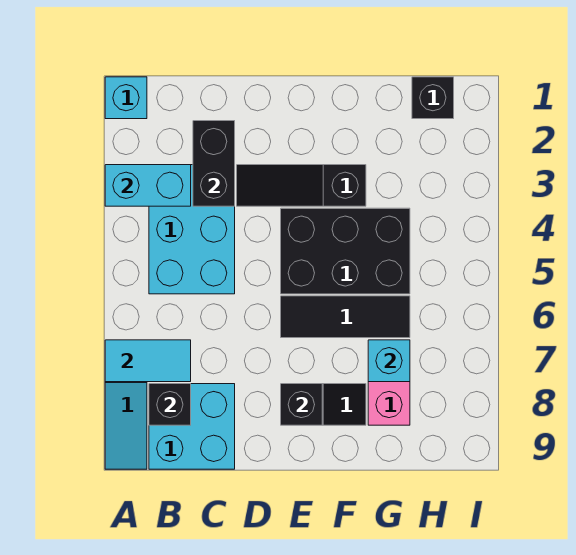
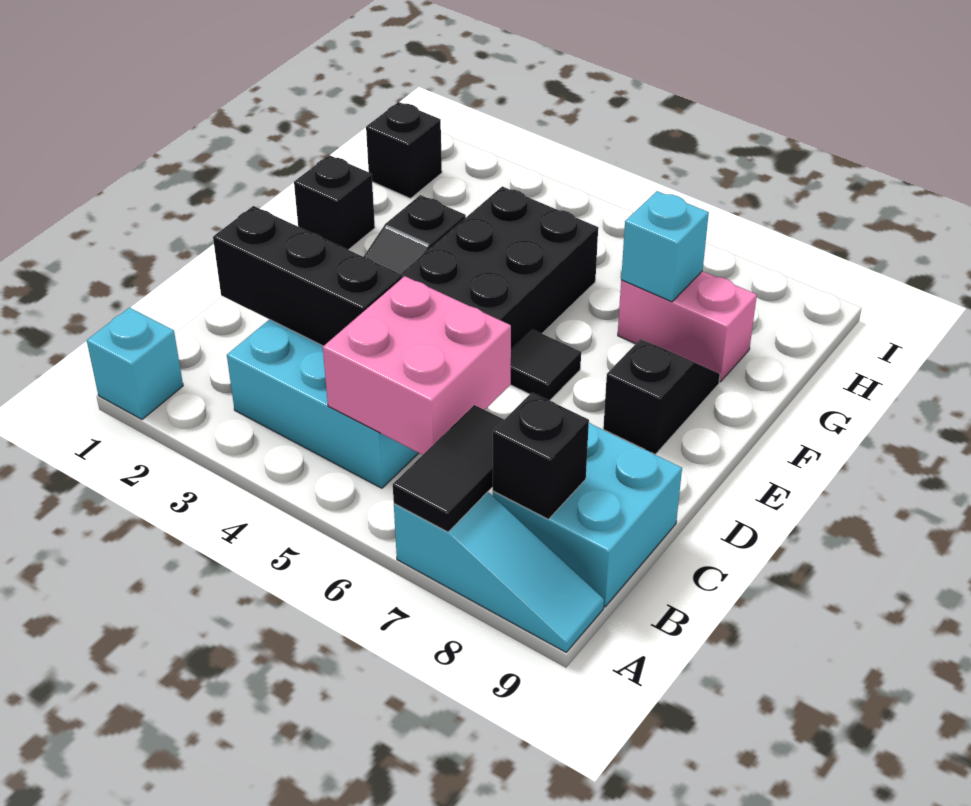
cyan brick A3:B3 level 2 -> none
cyan tile A7:B7 level 2 -> black tile A7:B7 level 2
none -> pink brick B5:C6 level 2
black brick C2:C3 level 2 -> black brick C2:C4 level 2
black tile E6:G6 level 1 -> black tile E6 level 1
black brick E8 level 2 -> black brick F1 level 1

